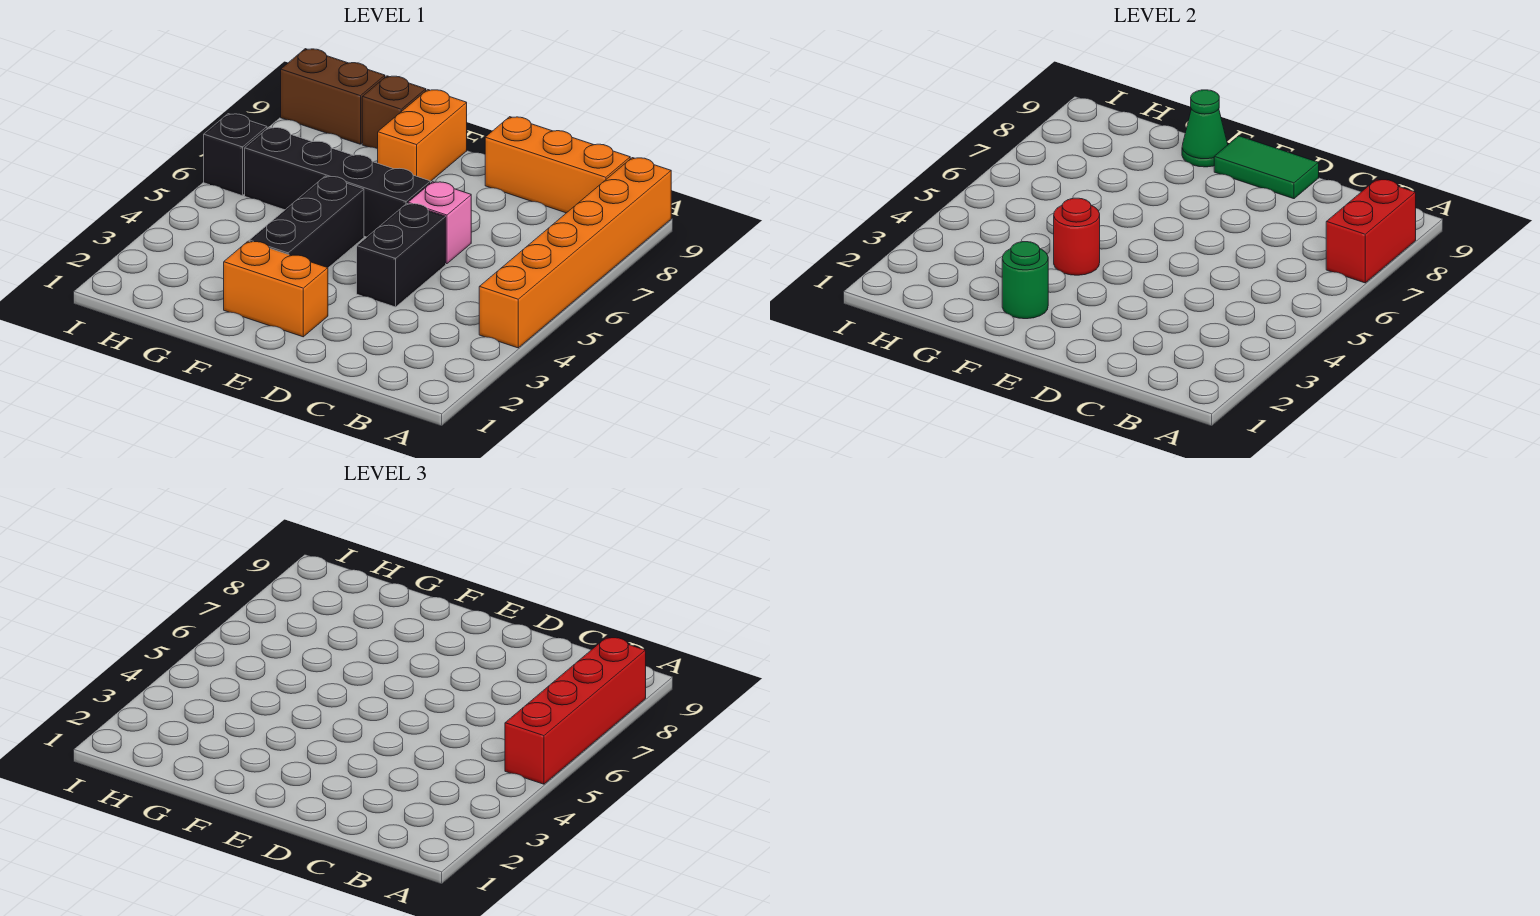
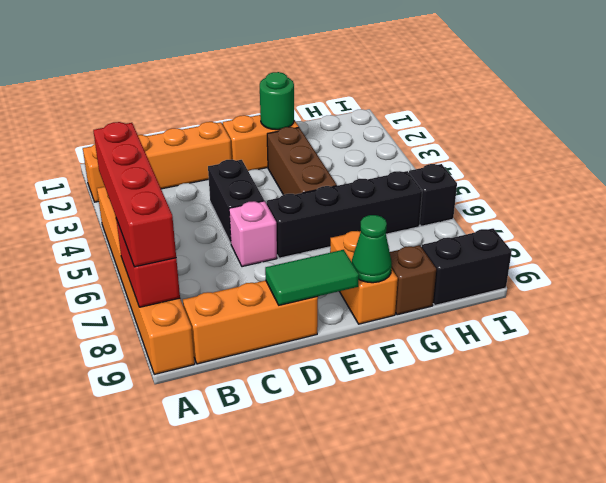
none -> orange brick A2:D2 level 1
black brick F3:F5 level 1 -> brown brick F3:F5 level 1
red round brick F4 level 2 -> none
brown brick H9:I9 level 1 -> black brick H9:I9 level 1

